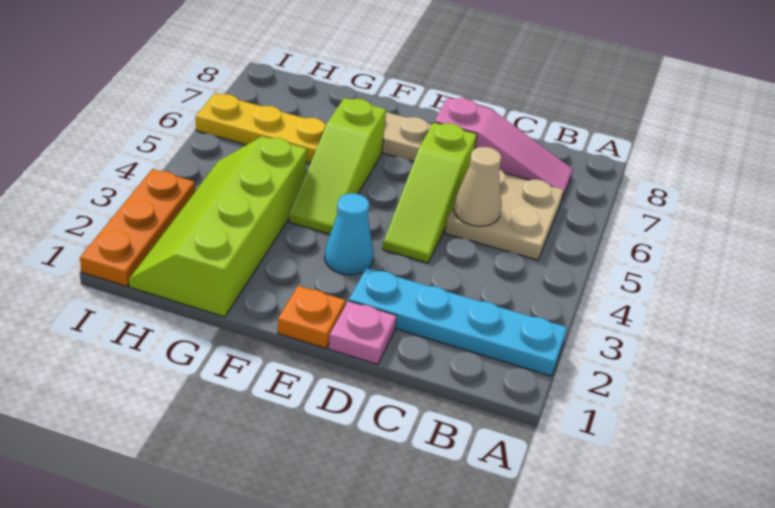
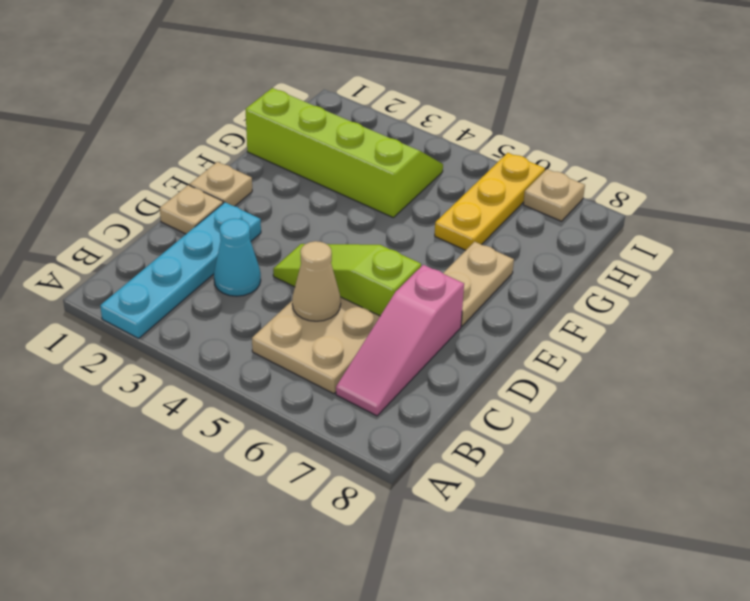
pink plate D1 level 1 -> tan plate D1 level 1
orange plate E1 level 1 -> tan plate E1 level 1
cyan cone E3 level 1 -> cyan cone C3 level 1
lime slope F4:F6 level 1 top 6 -> none
orange plate I1:I3 level 1 -> none
none -> tan plate I7 level 1

